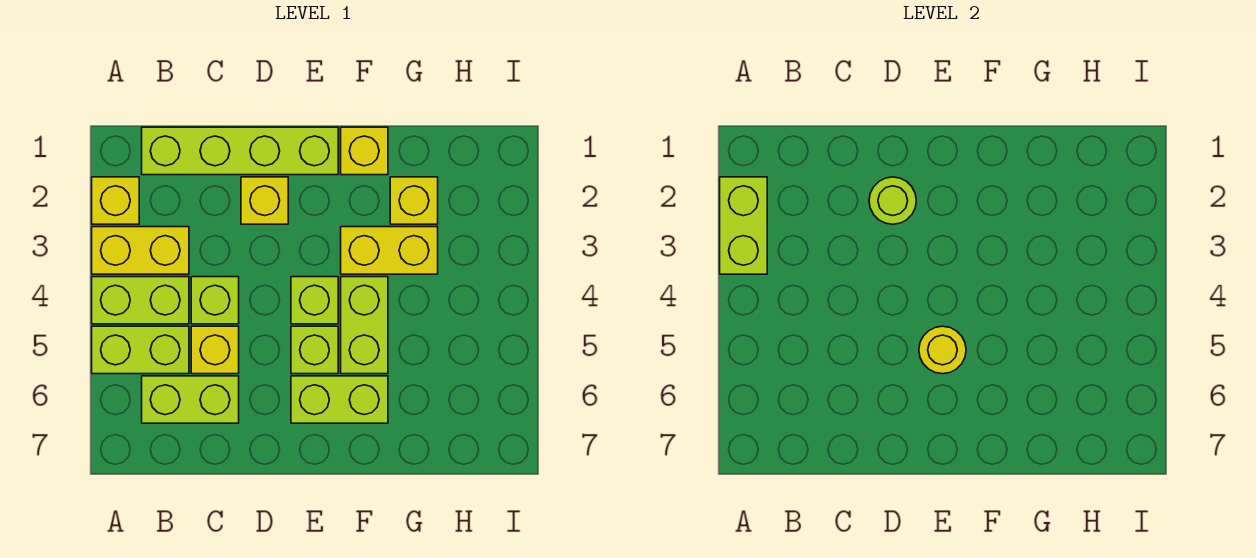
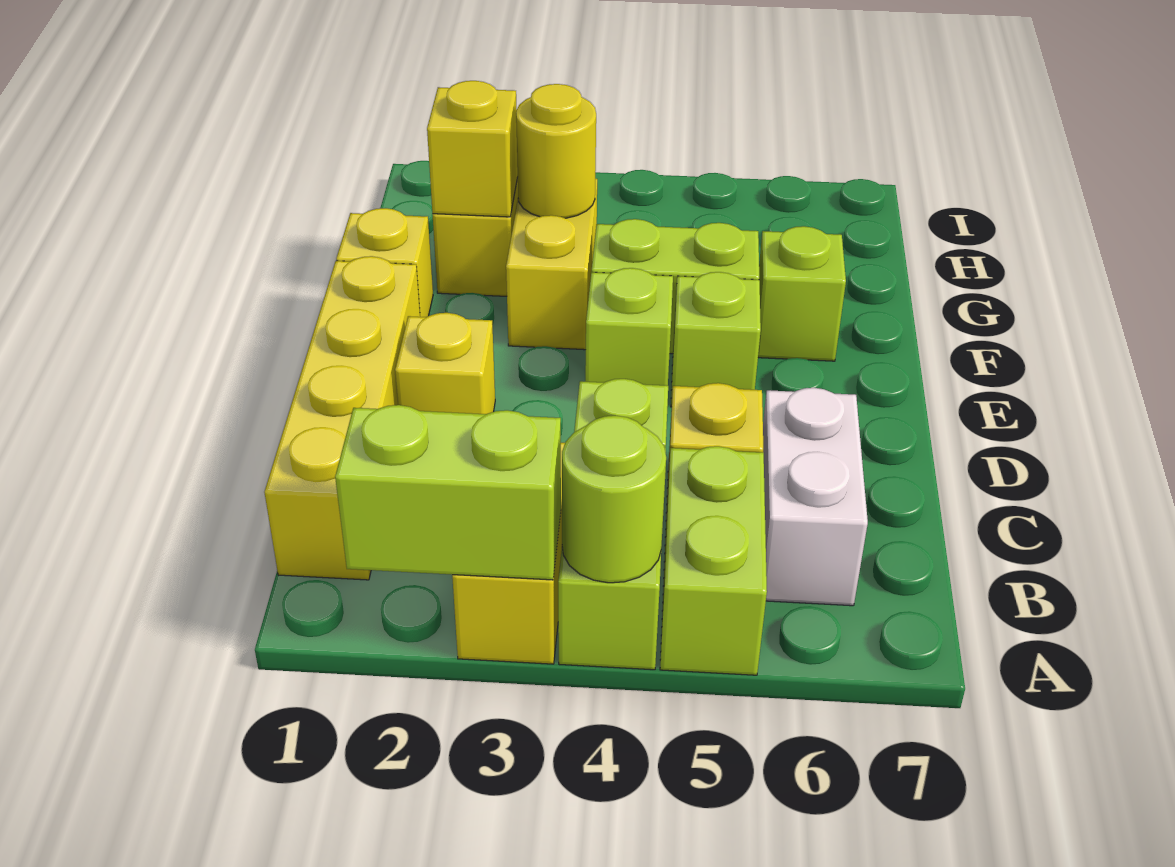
yellow brick A2 level 1 -> yellow brick G2 level 2
lime brick B1:E1 level 1 -> yellow brick B1:E1 level 1
lime brick B6:C6 level 1 -> white brick B6:C6 level 1
lime round brick D2 level 2 -> lime round brick A4 level 2
yellow round brick E5 level 2 -> yellow round brick G3 level 2
lime brick E6:F6 level 1 -> lime brick F6 level 1

